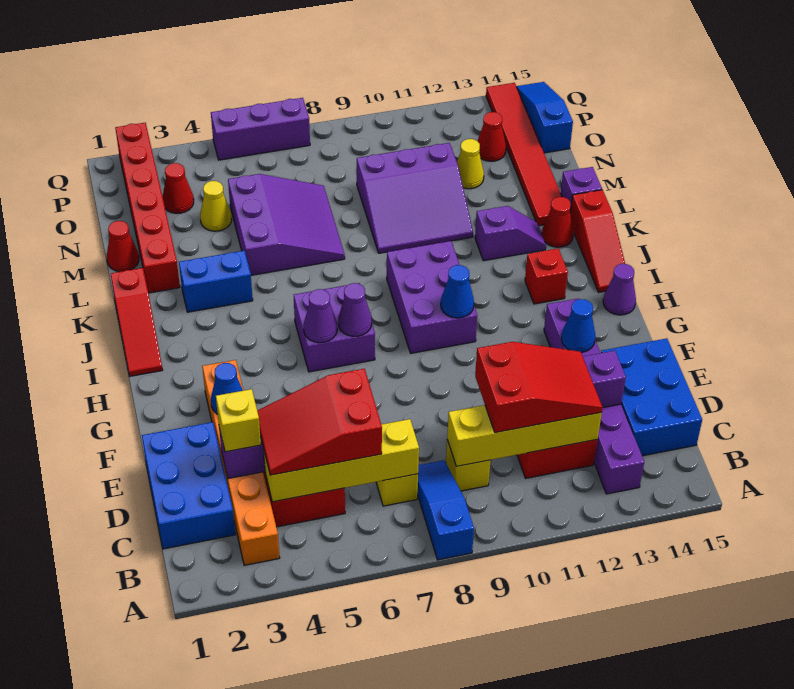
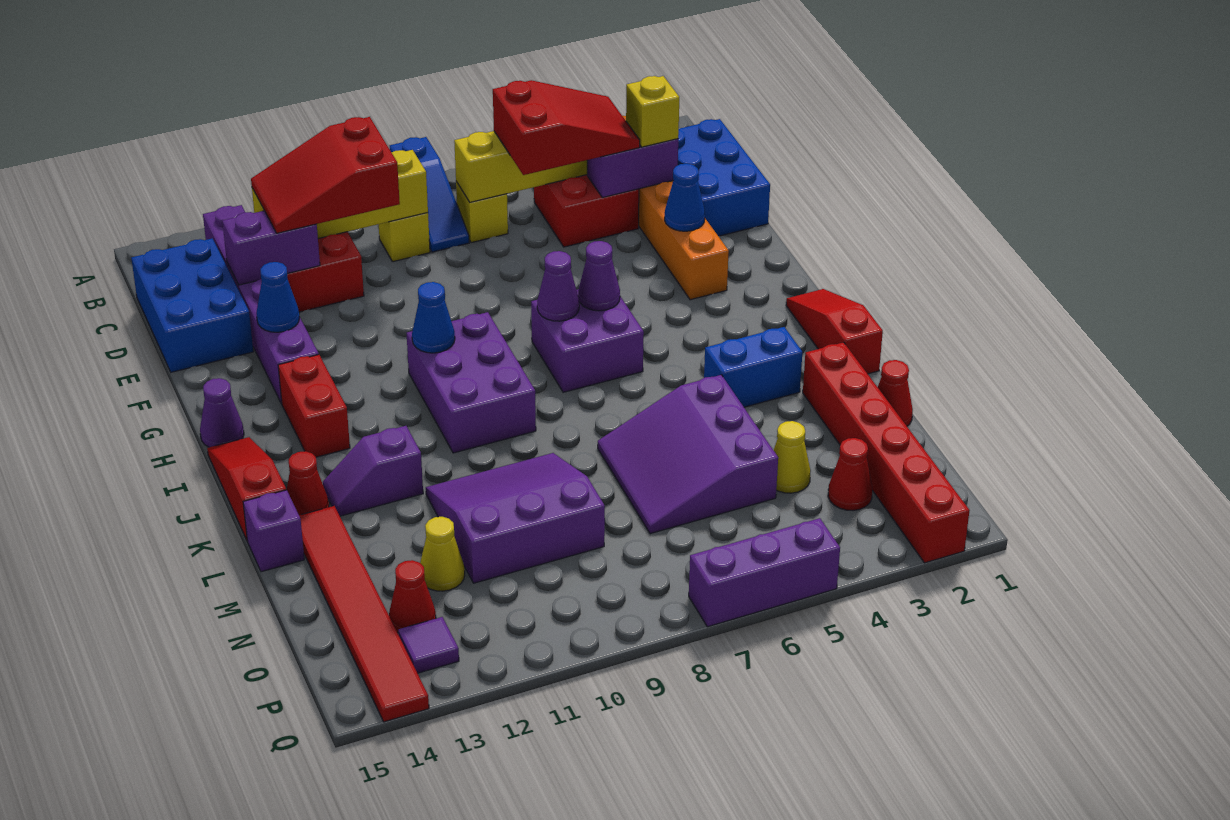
red brick I13 level 1 -> red brick H13:I13 level 1
blue slope O15:Q15 level 1 top O -> none
none -> purple tile P13 level 1

